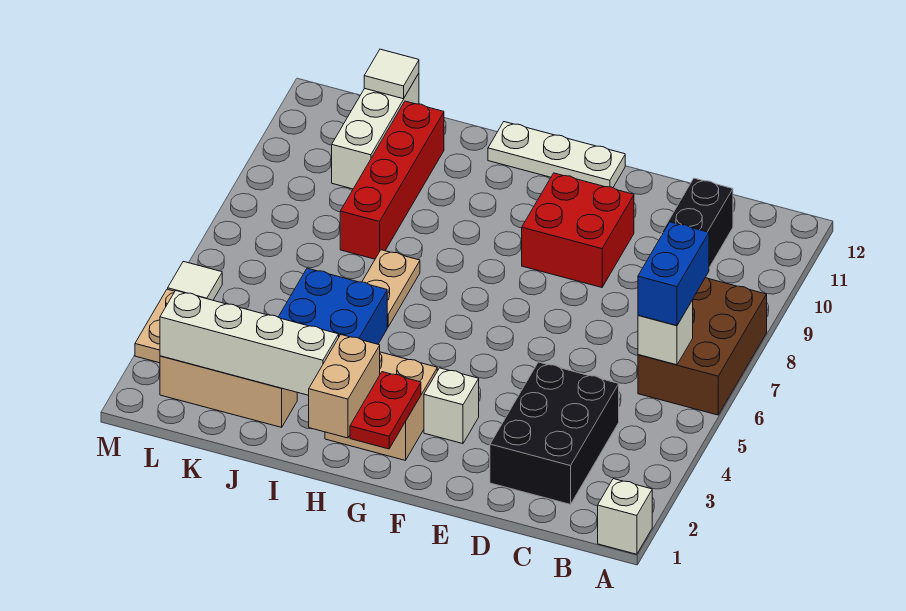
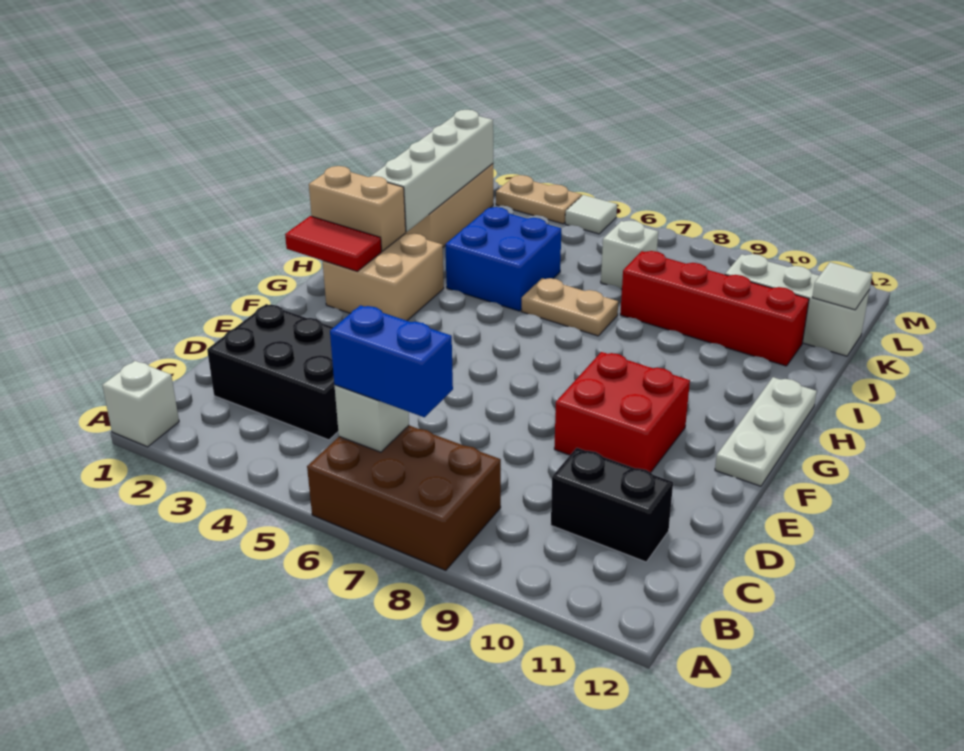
white brick F3 level 1 -> white brick K7 level 1
red plate G1:G2 level 2 -> red tile G1:G2 level 2

